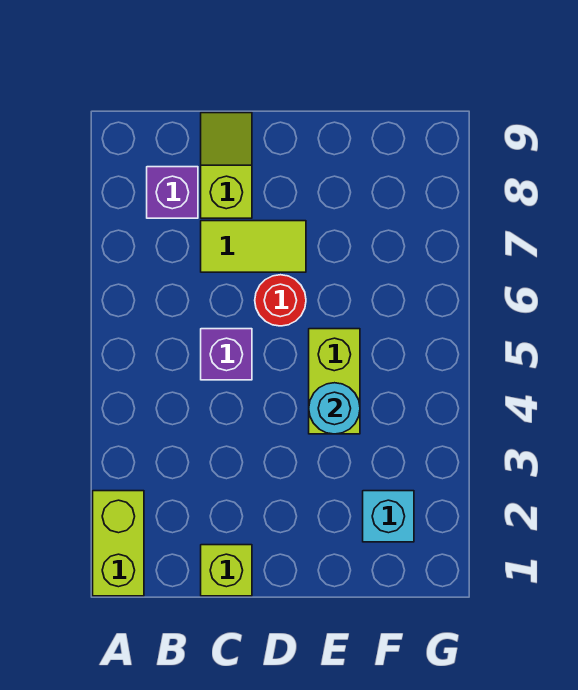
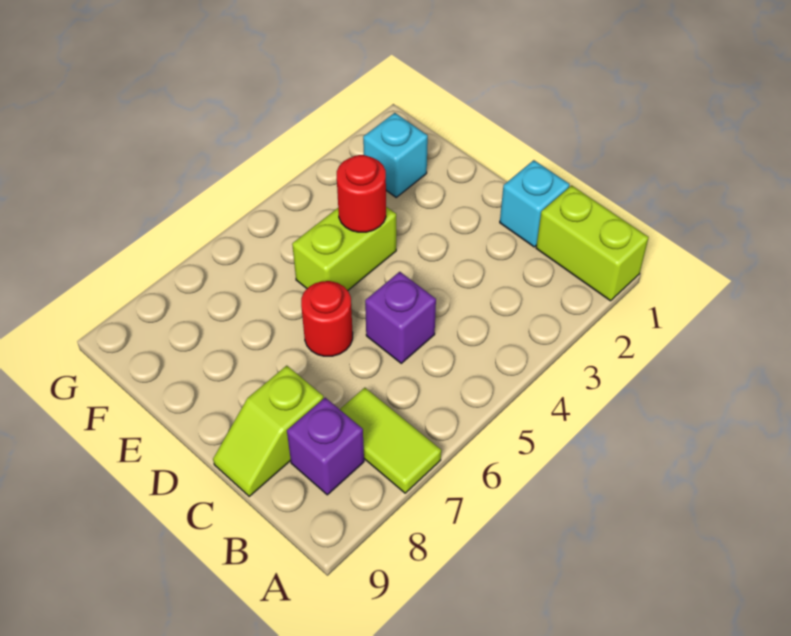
lime brick A1:A2 level 1 -> lime brick A1:B1 level 1
lime brick C1 level 1 -> cyan brick C1 level 1
lime tile C7:D7 level 1 -> lime tile A7:B7 level 1
cyan round brick E4 level 2 -> red round brick E4 level 2

